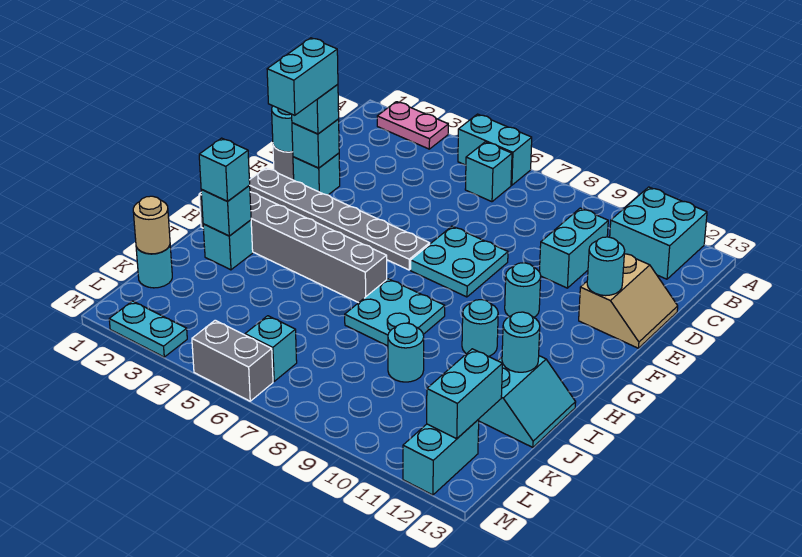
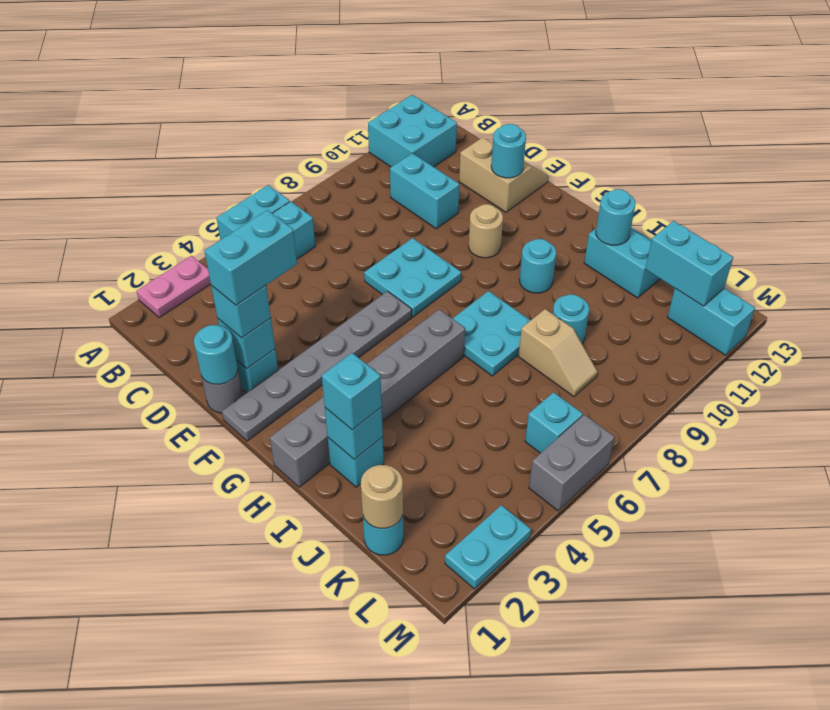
cyan brick E2:F2 level 4 -> cyan brick E2:E3 level 4
cyan round brick F10 level 1 -> tan round brick F10 level 1
none -> tan slope J8:K8 level 1 top J

